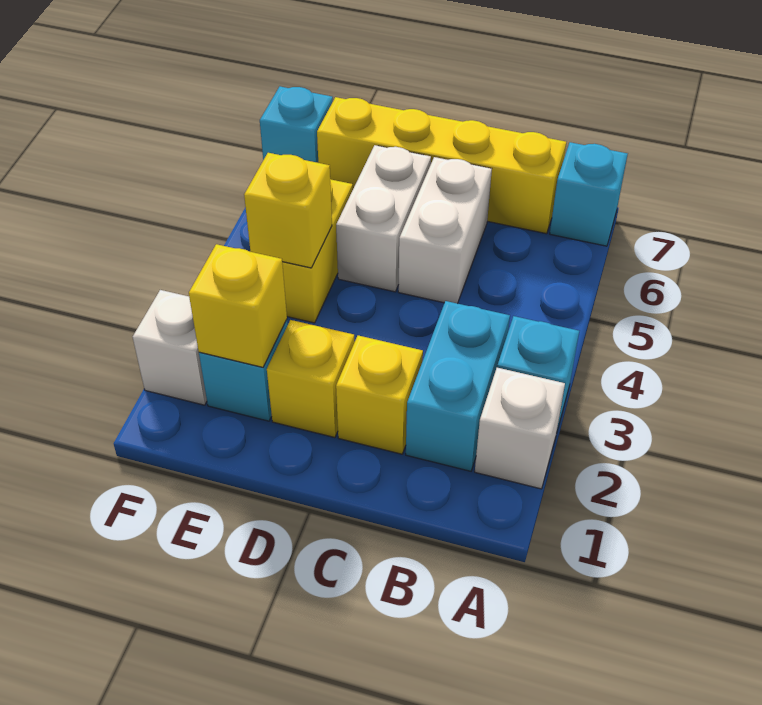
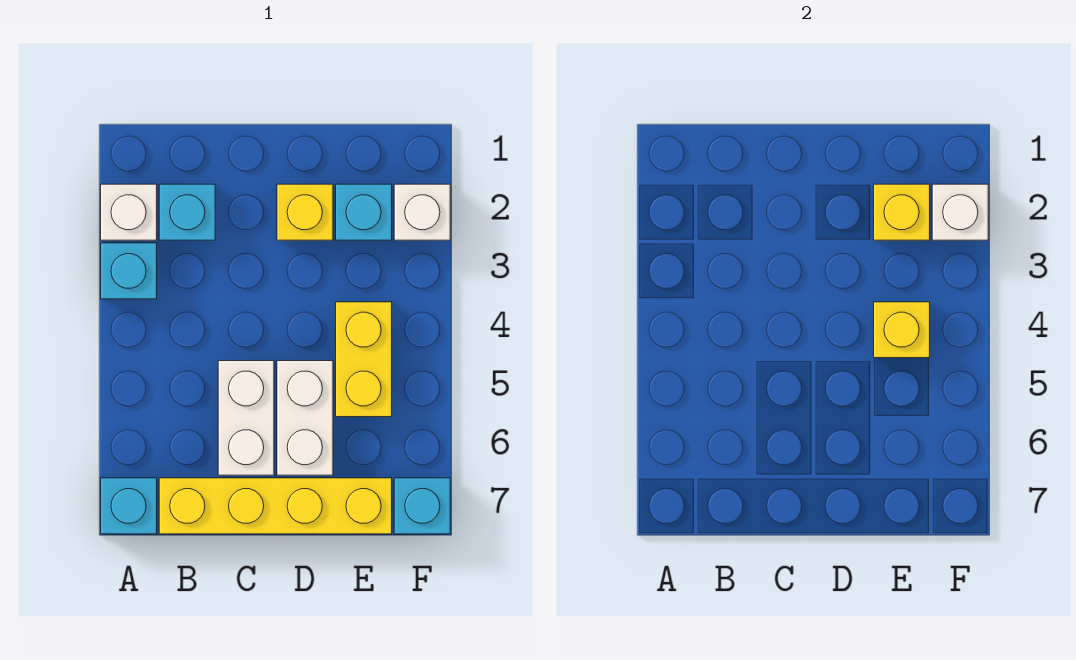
cyan brick B2:B3 level 1 -> cyan brick B2 level 1
yellow brick C2 level 1 -> none
none -> white brick F2 level 2

